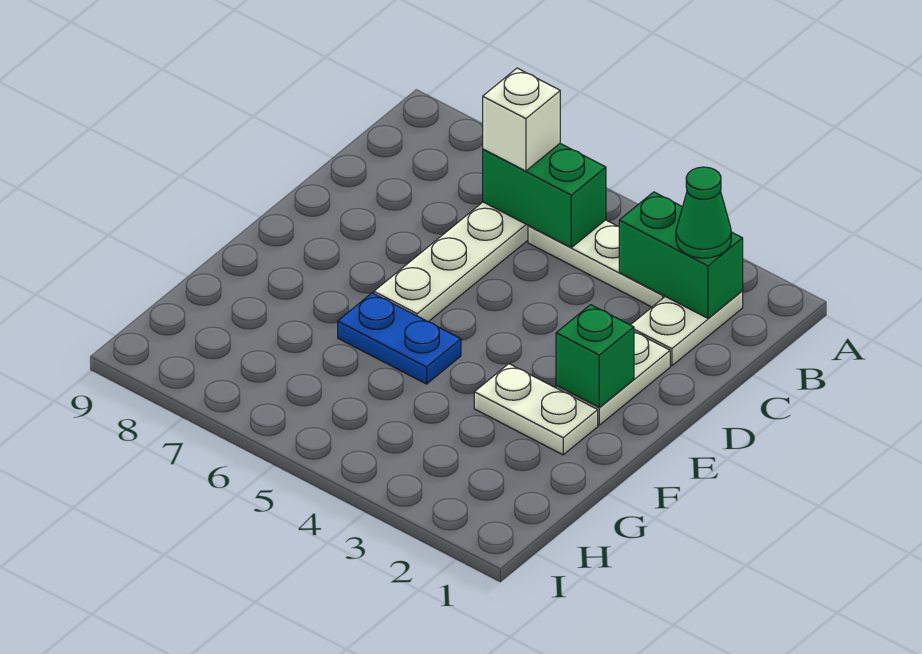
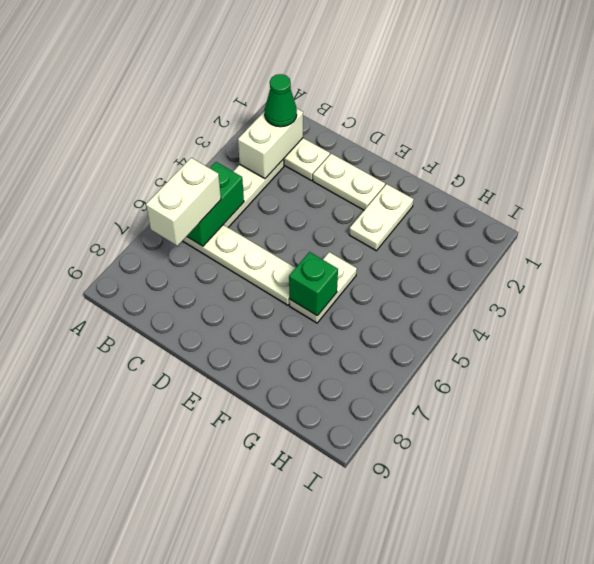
green brick B2:B3 level 2 -> white brick B2:B3 level 2
white brick B6 level 3 -> white brick B6:B7 level 3
green brick E2 level 2 -> green brick F6 level 2
blue plate F5:F6 level 1 -> white plate F5:F6 level 1

